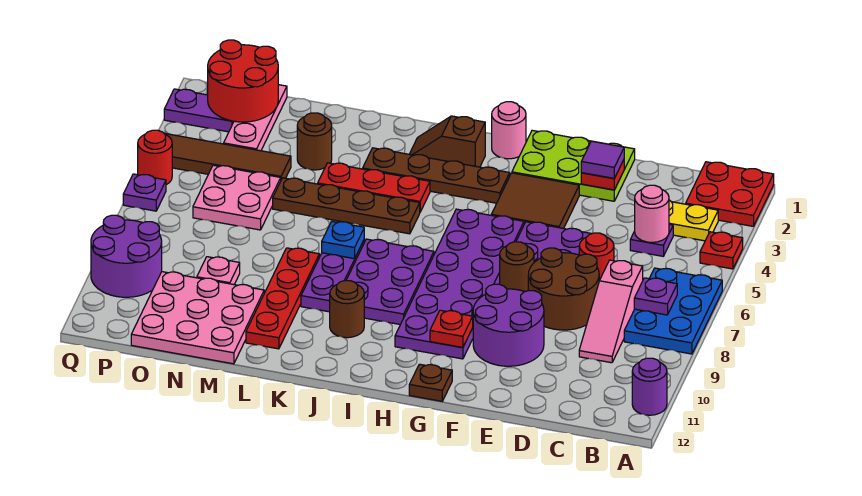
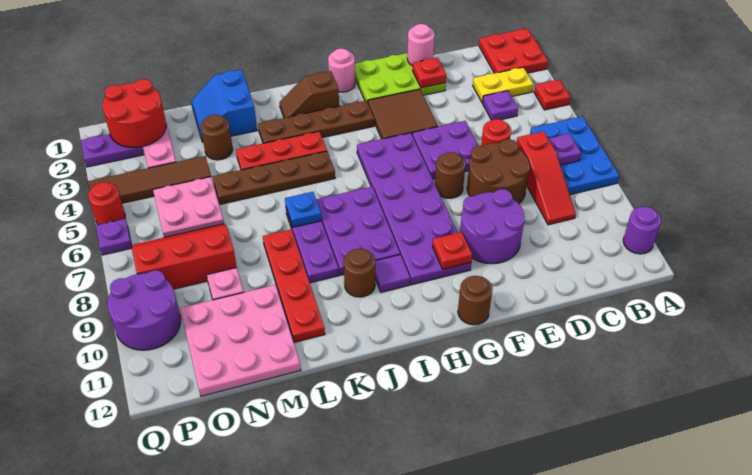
pink round brick C4 level 2 -> pink round brick E1 level 2
pink slope C7:C9 level 1 top 7 -> red slope C7:C9 level 1 top 7
purple tile E2 level 3 -> purple tile I10 level 1
brown plate G12 level 1 -> brown round brick G12 level 1
none -> blue slope L1:M2 level 1 top L
none -> red slope N7:P8 level 1 top 8

